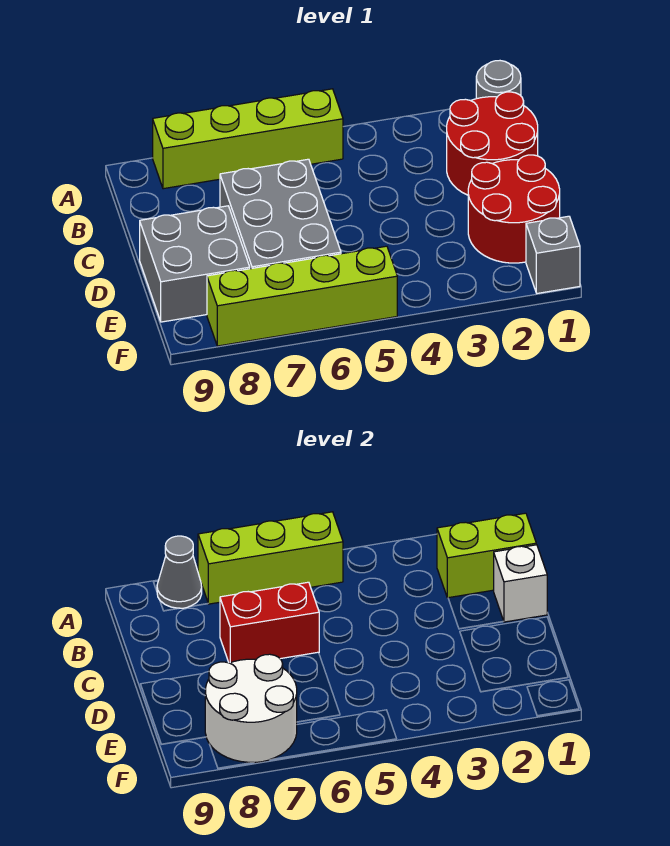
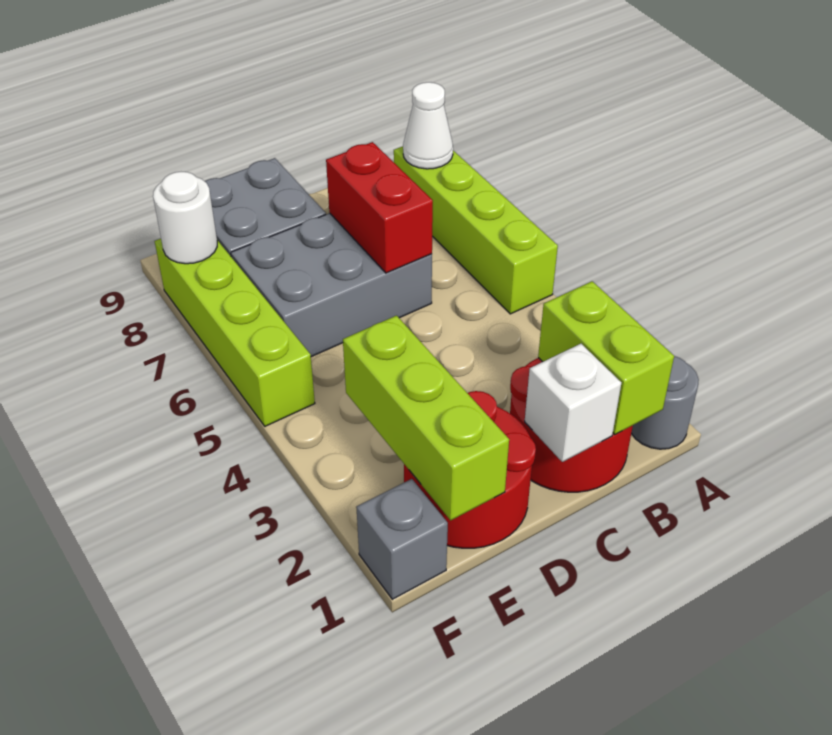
lime brick A5:A7 level 2 -> lime brick E1:E3 level 2
grey cone A8 level 2 -> white cone A8 level 2
white round brick E7:F8 level 2 -> white round brick F8 level 2

